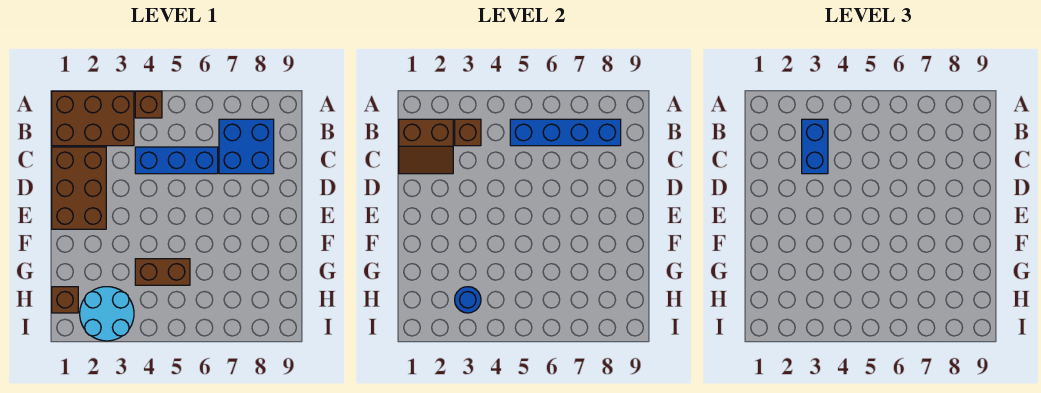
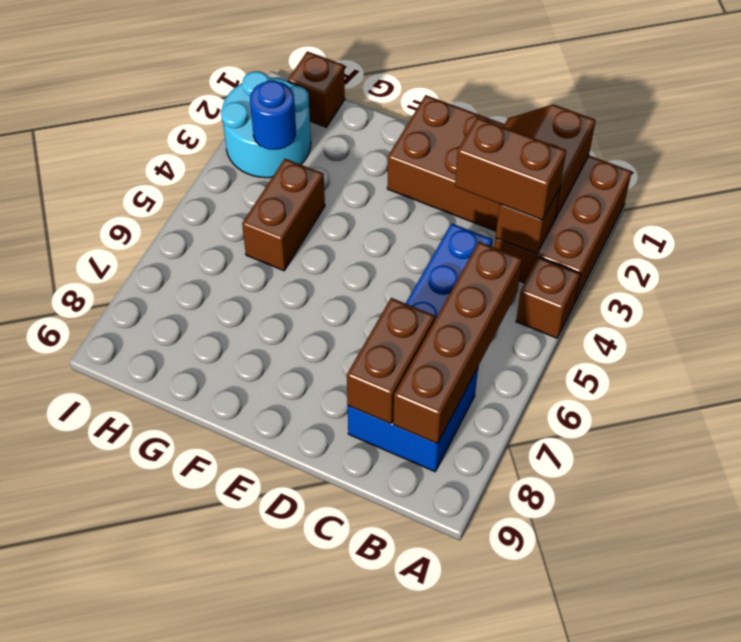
blue brick B3:C3 level 3 -> brown brick B3:C3 level 3
blue brick B5:B8 level 2 -> brown brick B5:B8 level 2
none -> brown brick C7:C8 level 2

